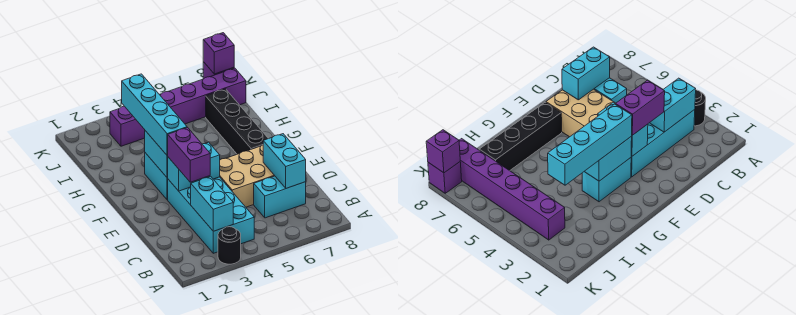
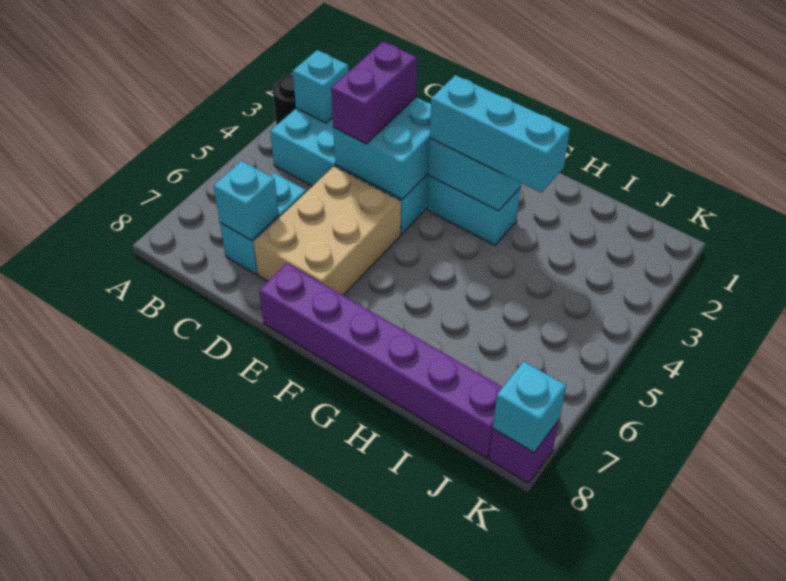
cyan brick B3:C3 level 2 -> cyan brick B3 level 2
cyan brick C7:D7 level 2 -> cyan brick C7 level 2
purple brick D3:E3 level 3 -> purple brick D3:D4 level 3
cyan brick E3:E4 level 2 -> cyan brick D3:E4 level 2
cyan brick F3:I3 level 3 -> cyan brick F3:H3 level 3
black brick F7:I7 level 1 -> none
purple brick J3:J8 level 1 -> purple brick E8:J8 level 1
purple brick K8 level 2 -> cyan brick K8 level 2

